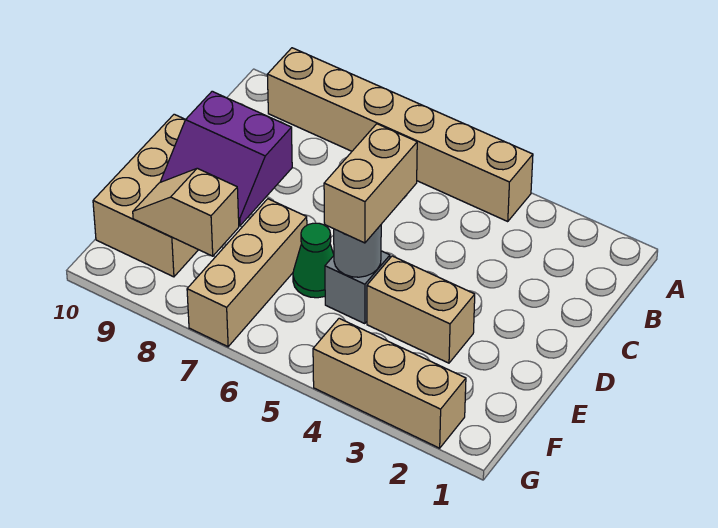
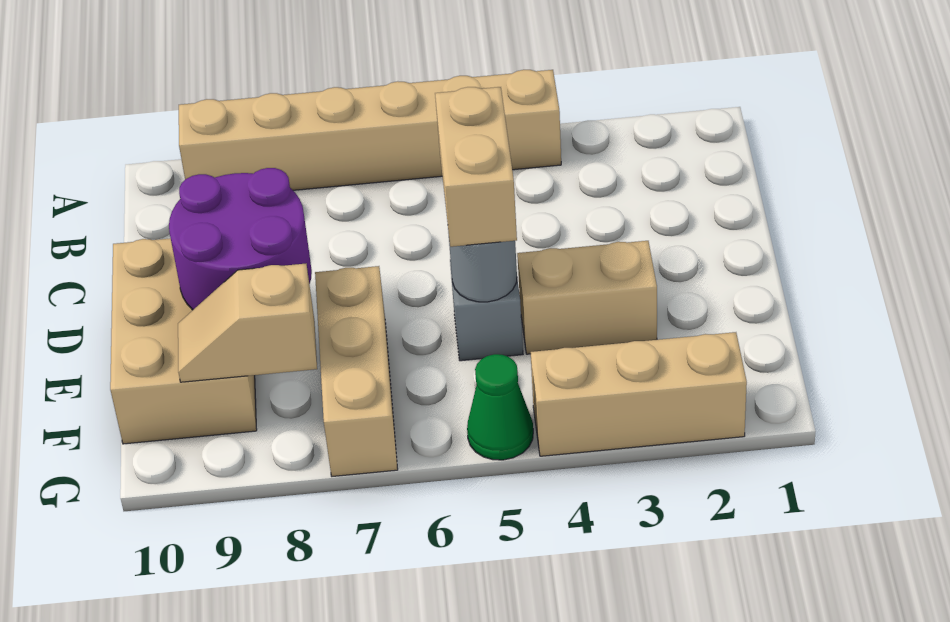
purple slope D8:E9 level 2 top D -> purple round brick D8:E9 level 2
green cone E6 level 1 -> green cone G5 level 1

